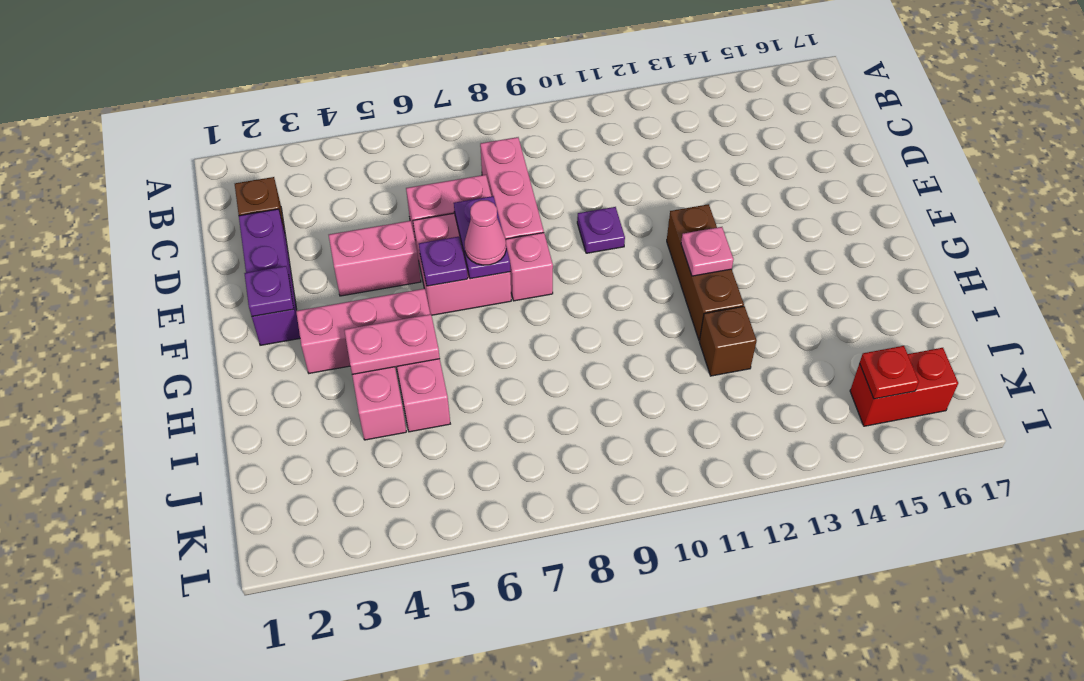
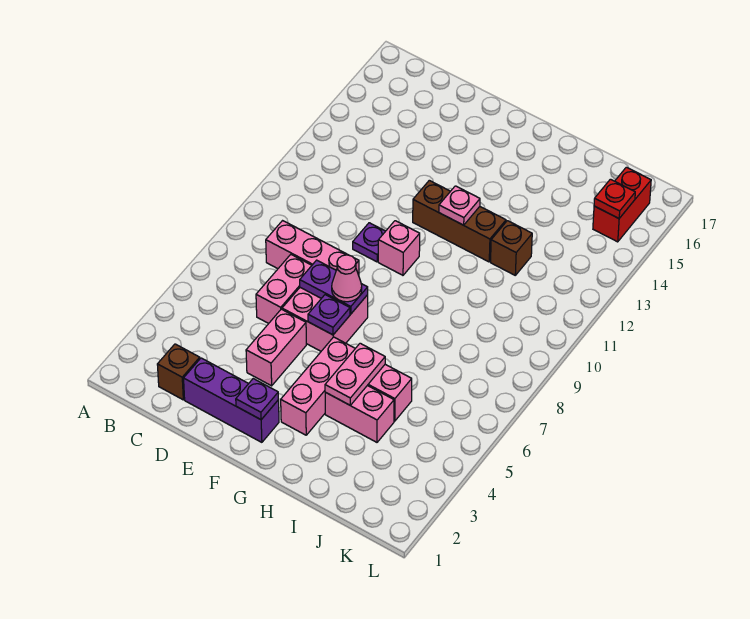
pink brick F8 level 1 -> pink brick F10 level 1

